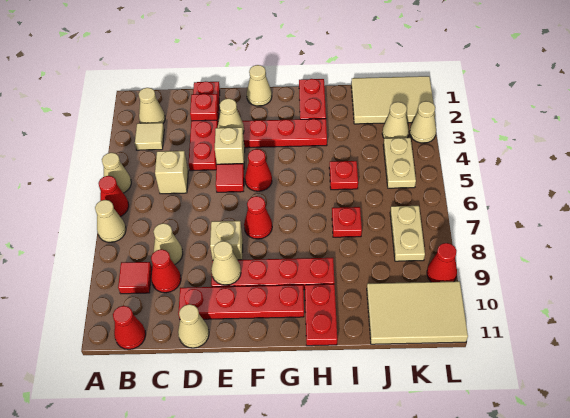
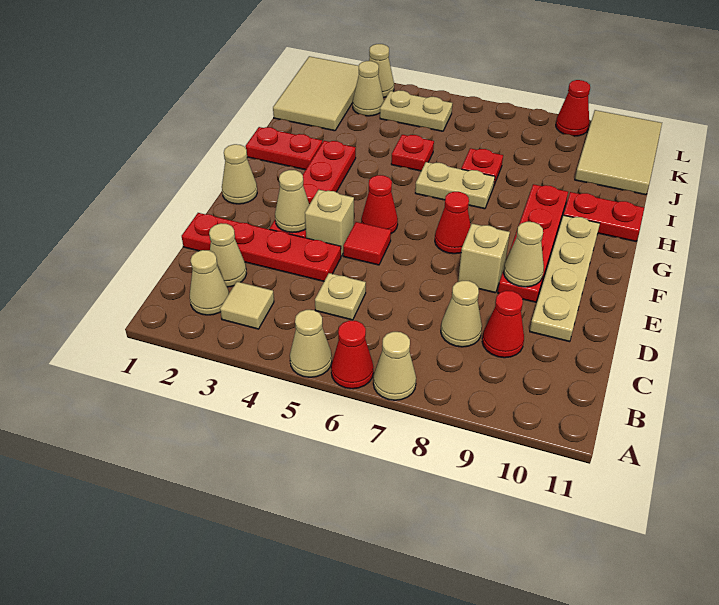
red tile B9 level 1 -> none
red cone B11 level 1 -> none
tan brick C5 level 1 -> tan plate C5 level 1
red plate D2 level 2 -> none
red plate D10:G10 level 1 -> tan plate D10:G10 level 1
tan cone D11 level 1 -> tan cone C2 level 1
tan plate K7:K8 level 1 -> tan plate H6:H7 level 1

